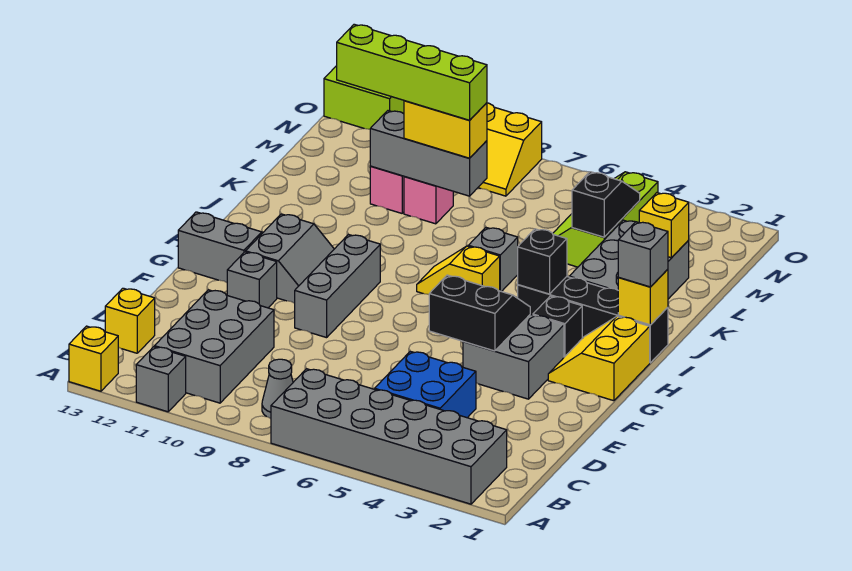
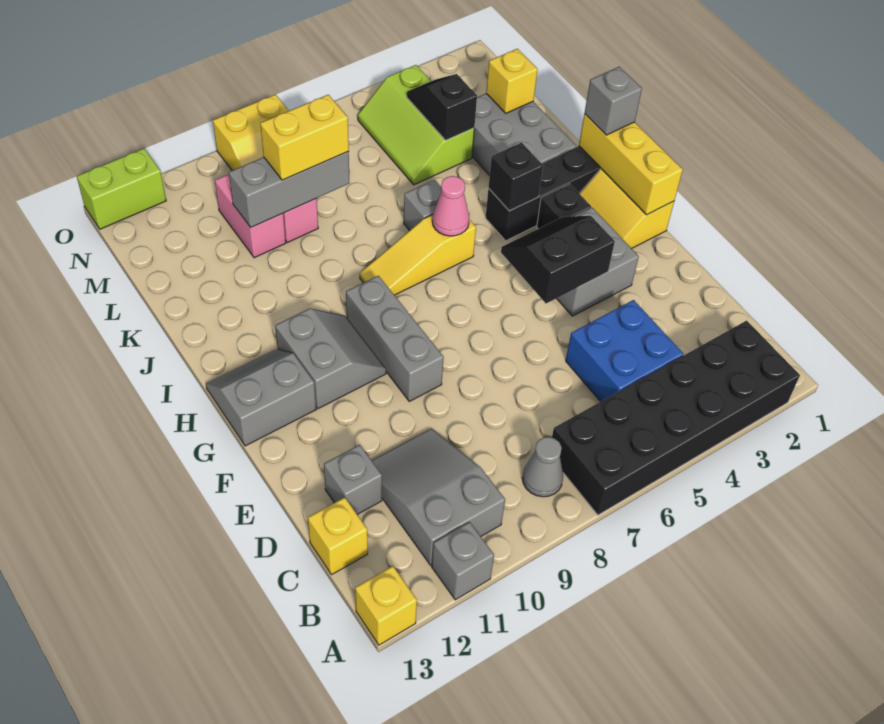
grey brick A2:B7 level 1 -> black brick A2:B7 level 1
grey brick B10:D11 level 1 -> grey slope B10:D11 level 1 top B
grey brick F11 level 1 -> grey brick D12 level 1
yellow brick I1 level 2 -> yellow brick G1:I1 level 2
yellow slope I6:I7 level 1 top 6 -> yellow slope I6:I8 level 1 top 6
none -> pink cone I6 level 2
lime brick L8:L11 level 4 -> none

